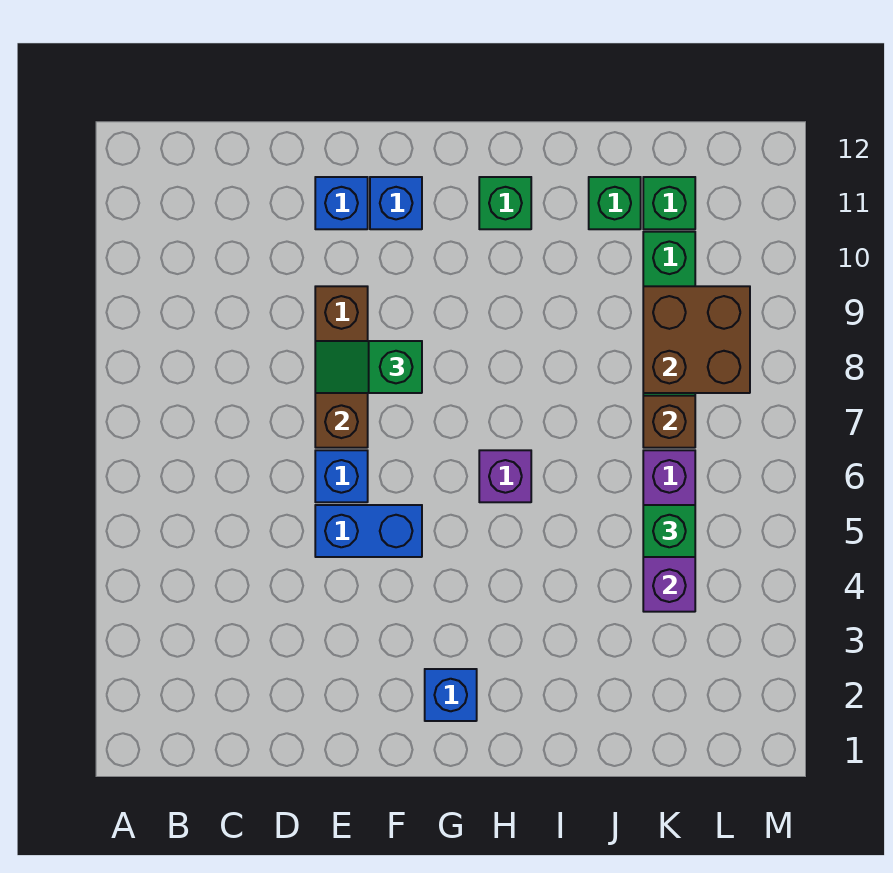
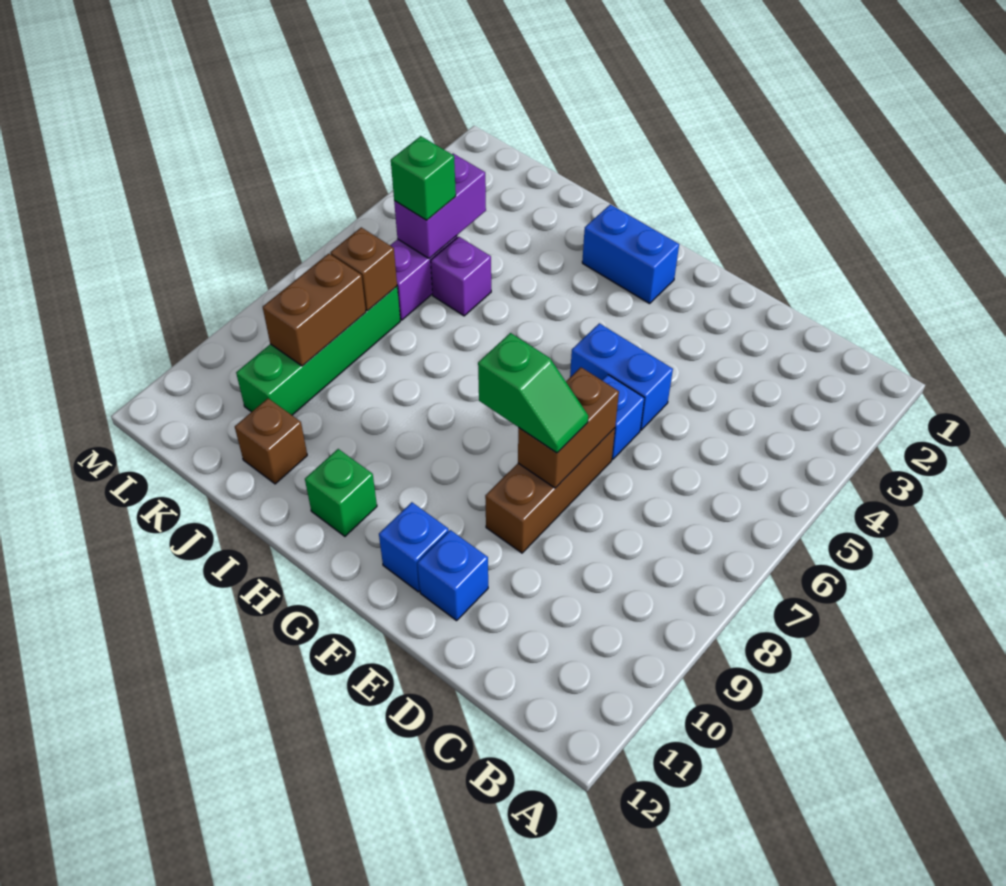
blue brick G2 level 1 -> blue brick G2:H2 level 1
purple brick H6 level 1 -> purple brick J5 level 1
green brick J11 level 1 -> brown brick J11 level 1
brown brick K8:L9 level 2 -> brown brick K8:K9 level 2
green brick K11 level 1 -> none

